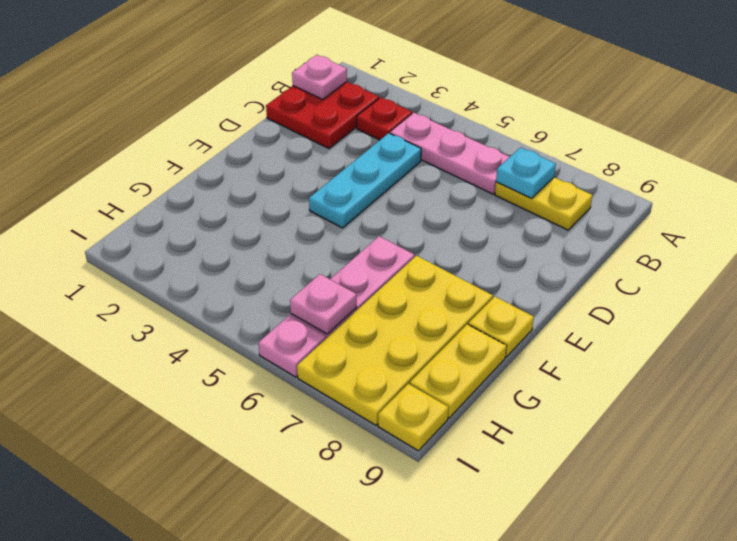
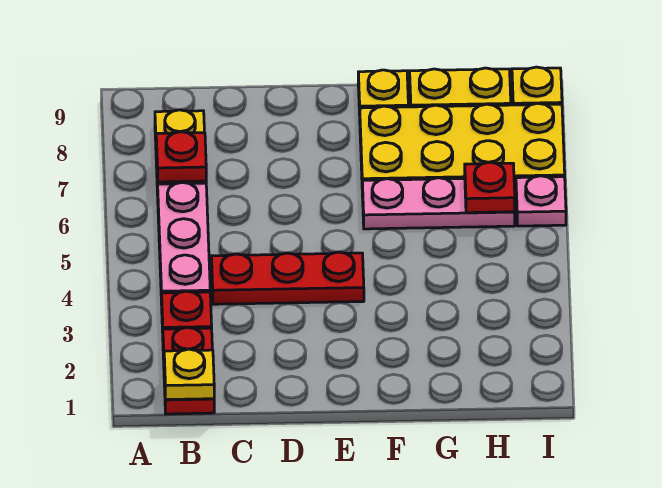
red plate B1:C2 level 1 -> red plate B1:B2 level 1
pink plate B1 level 2 -> yellow plate B1 level 2
cyan plate B7 level 2 -> red plate B7 level 2
cyan plate C4:E4 level 1 -> red plate C4:E4 level 1
pink plate H6 level 2 -> red plate H6 level 2

